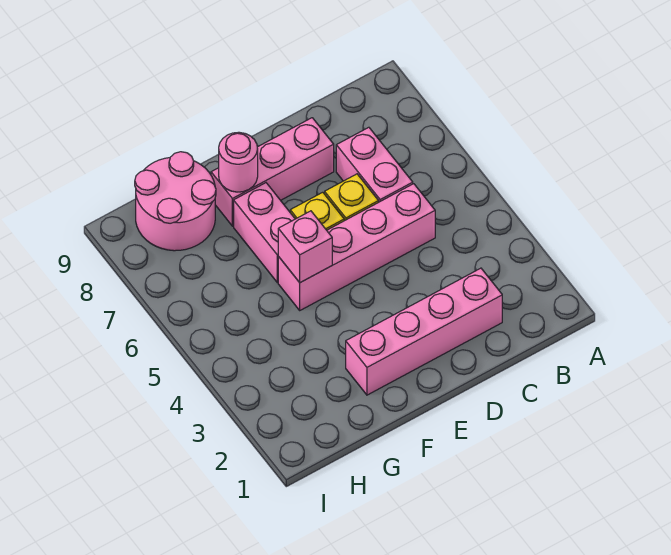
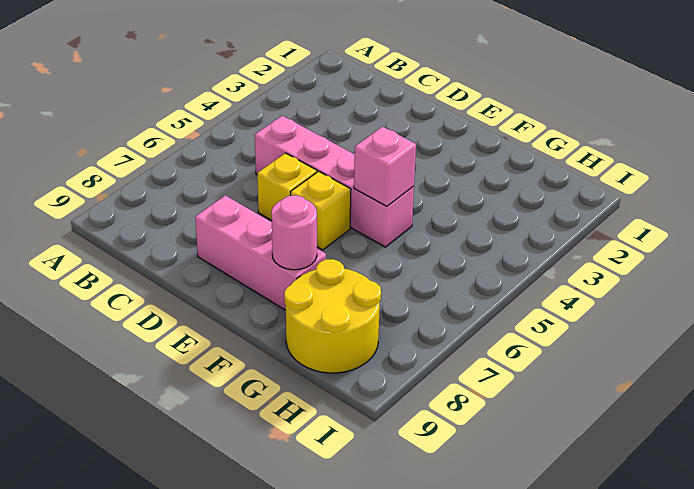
pink brick C2:F2 level 1 -> none
pink brick C6:C7 level 1 -> none
pink brick F6:F7 level 1 -> none
pink round brick G8:H9 level 1 -> yellow round brick G8:H9 level 1

